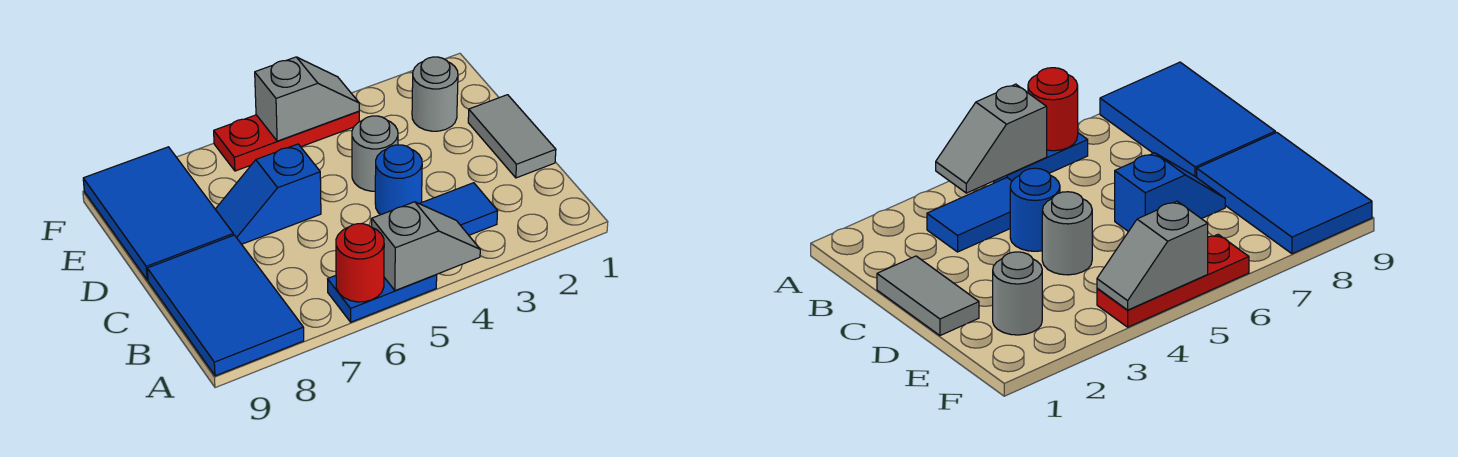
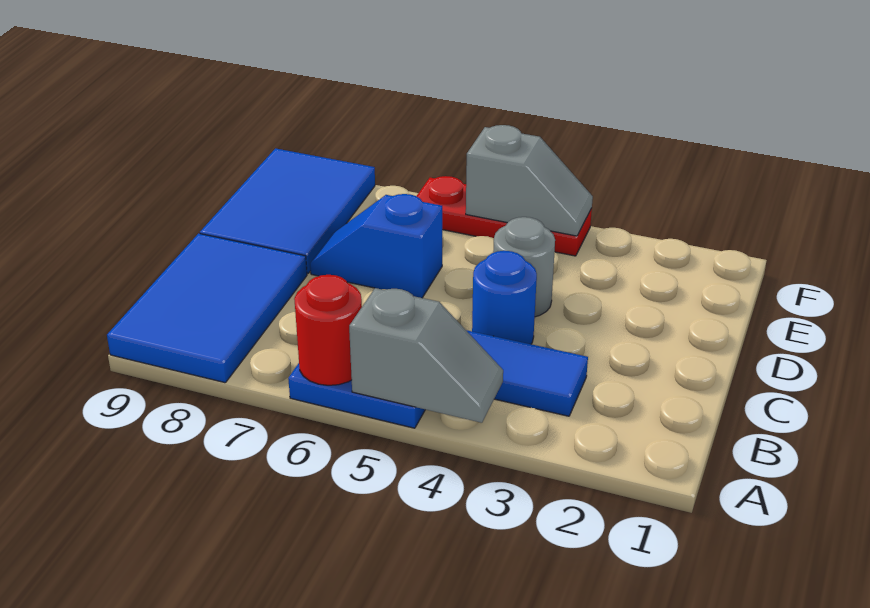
grey tile C1:D1 level 1 -> none
grey round brick E2 level 1 -> none

